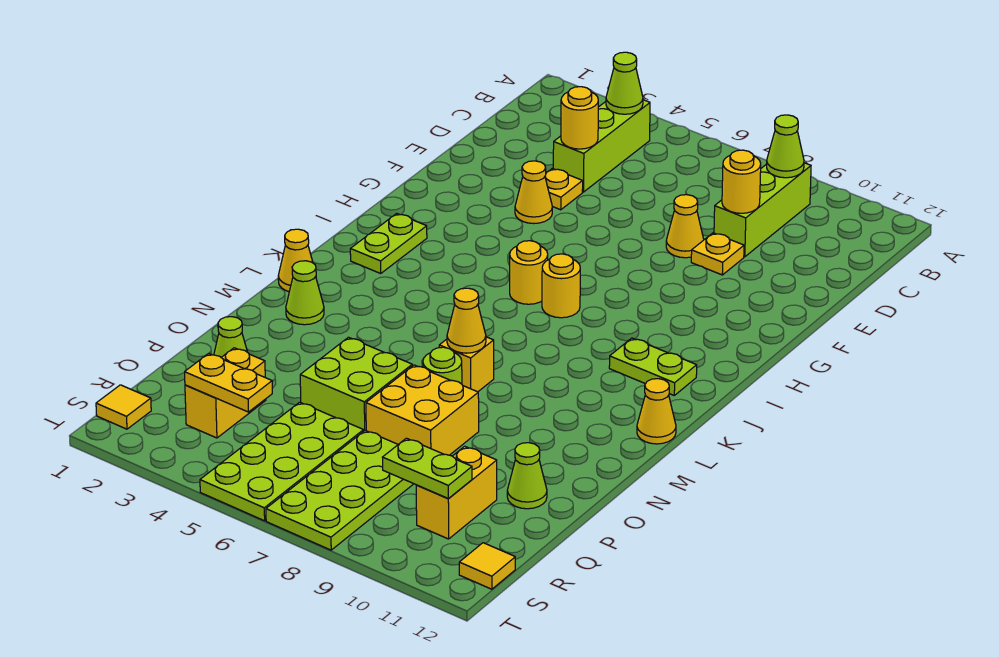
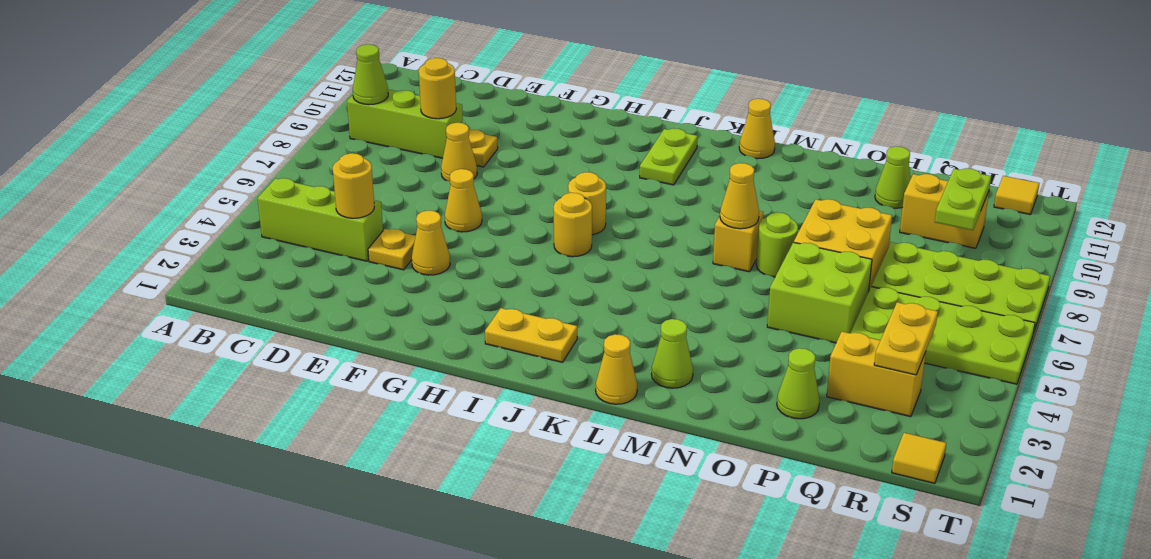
lime cone B4 level 2 -> none
none -> yellow cone F6 level 1
lime plate I2:J2 level 1 -> yellow plate I2:J2 level 1

